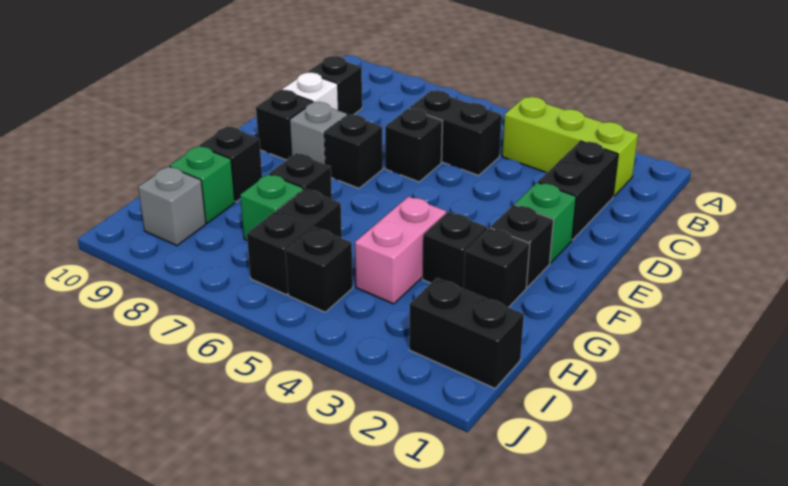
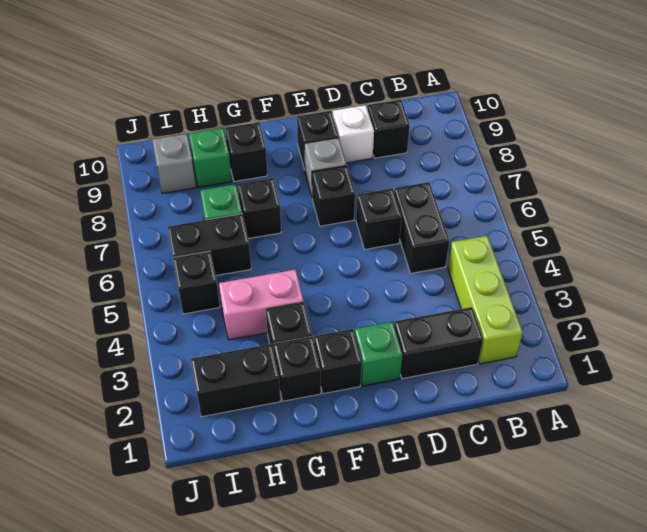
black brick I1:I2 level 1 -> black brick H2:I2 level 1

